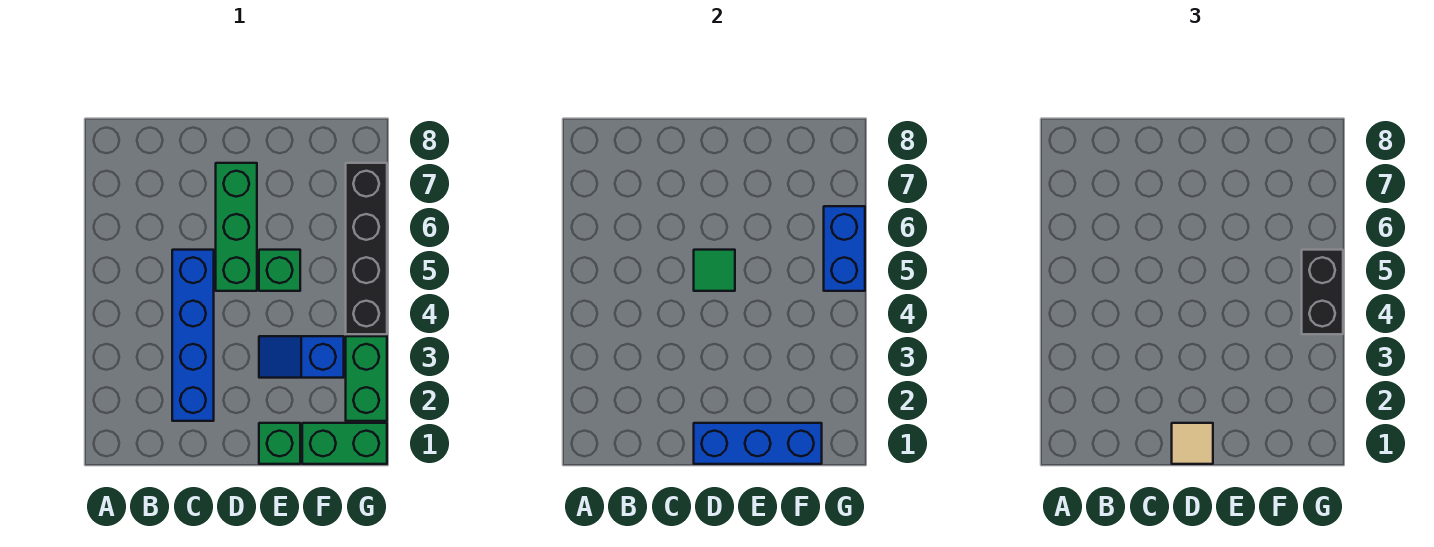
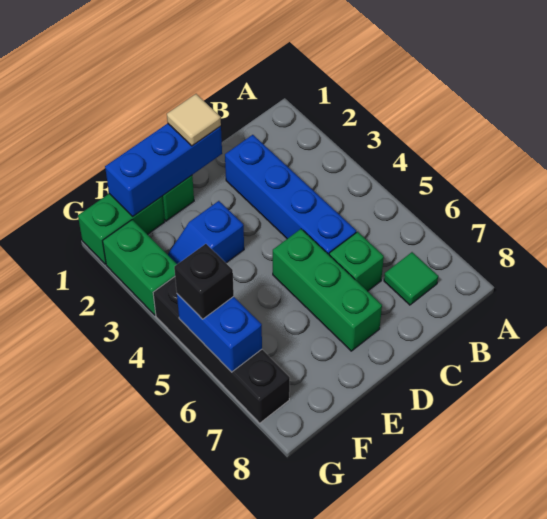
green tile D5 level 2 -> green tile B7 level 1
blue slope E3:F3 level 1 top F -> blue slope E3:F3 level 1 top E
green brick E5 level 1 -> green brick C6 level 1
black brick G4:G5 level 3 -> black brick G5 level 3

